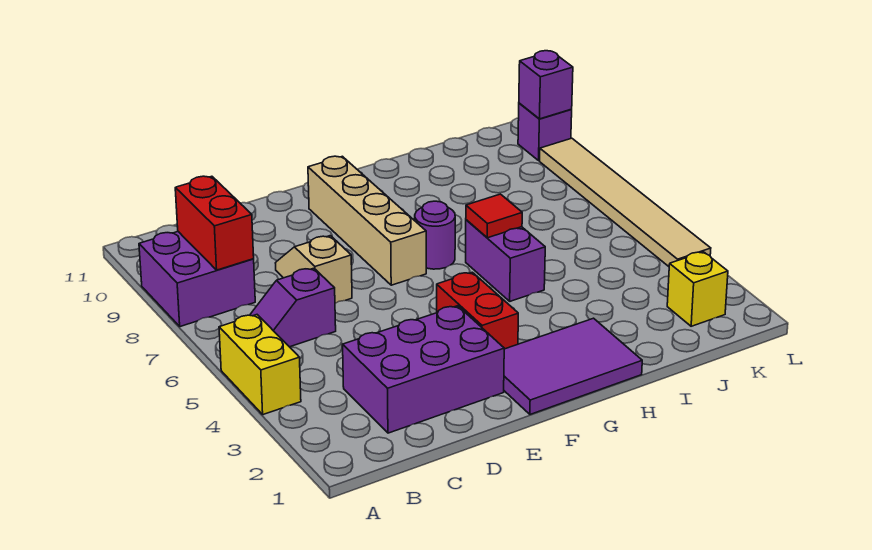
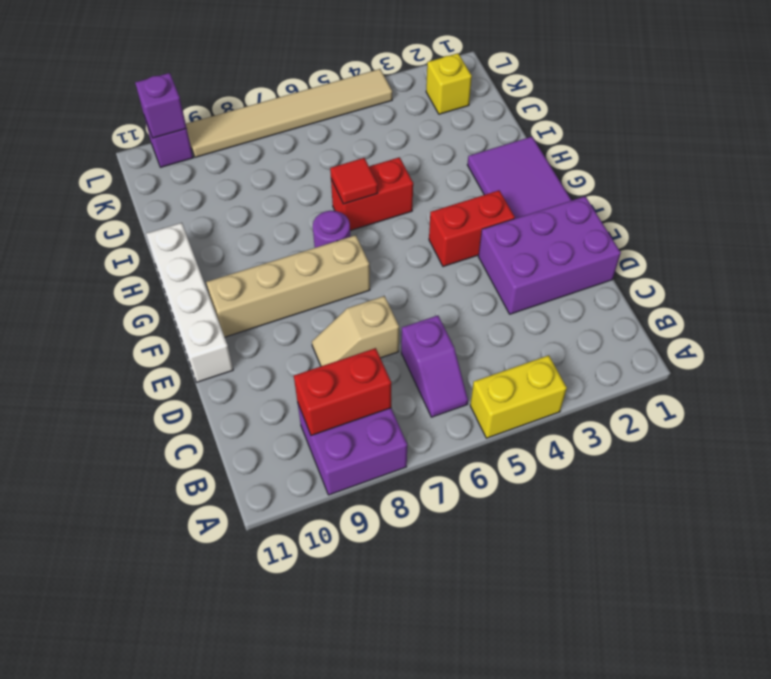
purple brick C2:E3 level 1 -> purple brick D1:E3 level 1
none -> white brick E11:H11 level 1
purple brick H5:H6 level 1 -> red brick H5:H6 level 1

